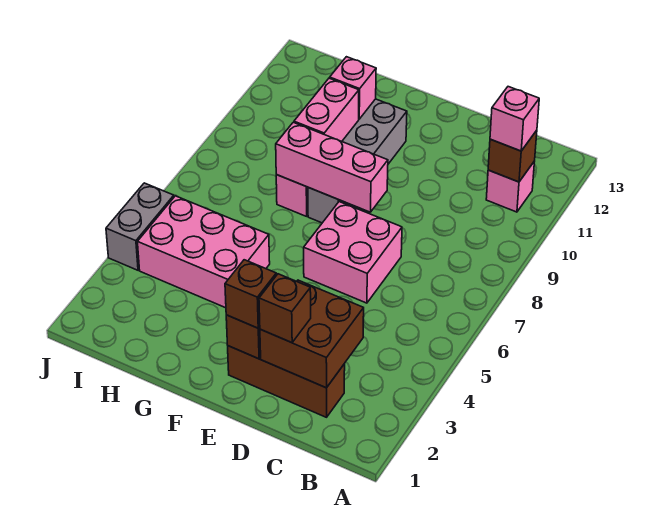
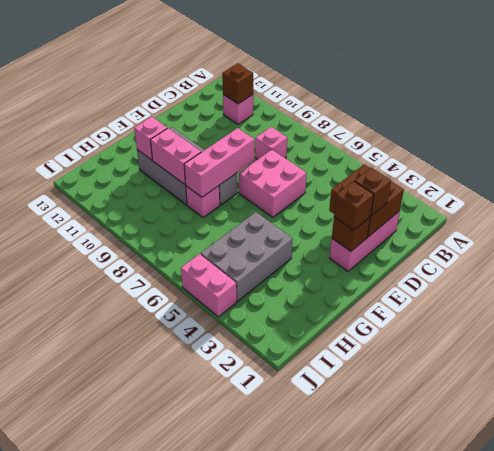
pink brick B11 level 3 -> pink brick C8 level 1
brown brick C2:E2 level 1 -> pink brick C2:E2 level 1
pink brick G4:I5 level 1 -> grey brick G4:I5 level 1
grey brick J4:J5 level 1 -> pink brick J4:J5 level 1

